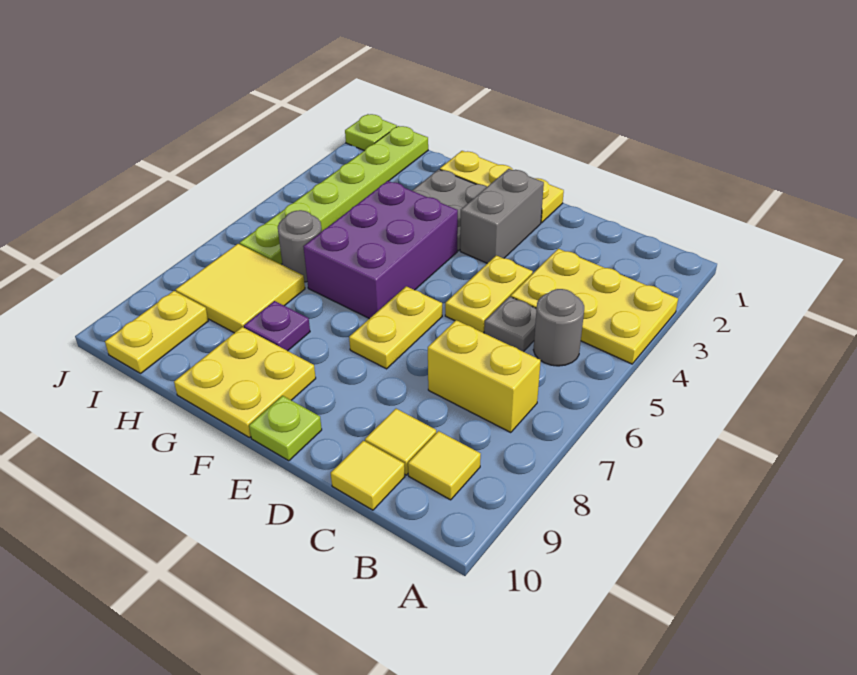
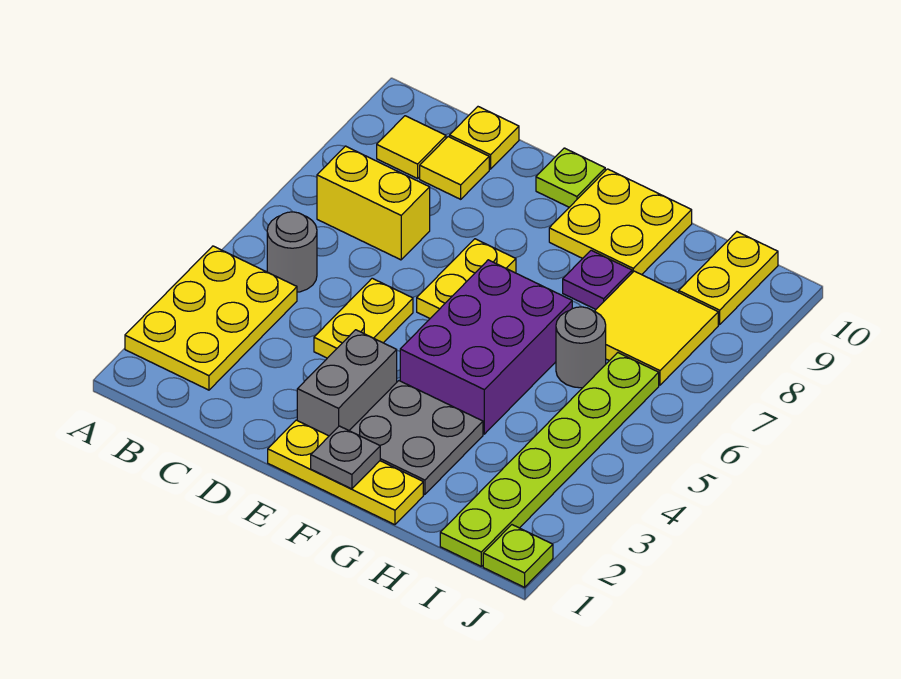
yellow plate A3:C4 level 1 -> yellow plate A2:B4 level 1
grey plate C5 level 1 -> grey plate F1 level 2
yellow tile C10 level 1 -> yellow plate C10 level 1

